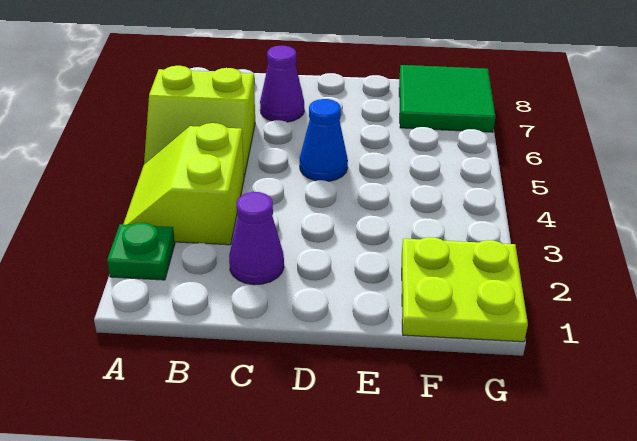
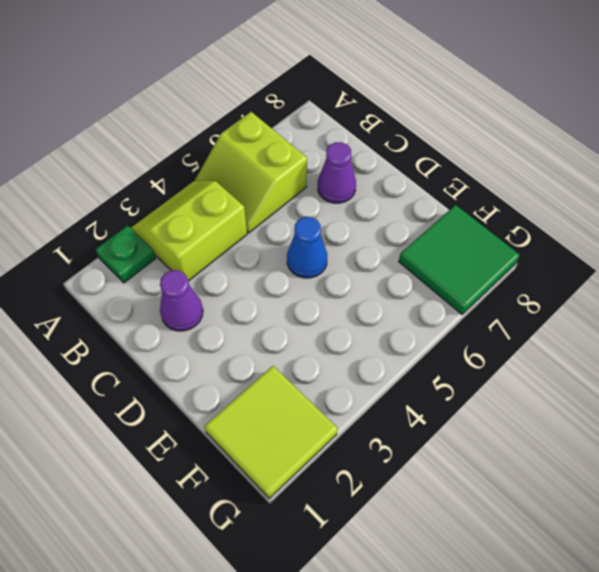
lime plate F1:G2 level 1 -> lime tile F1:G2 level 1

